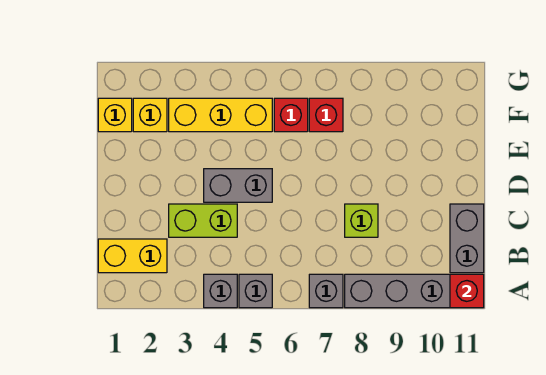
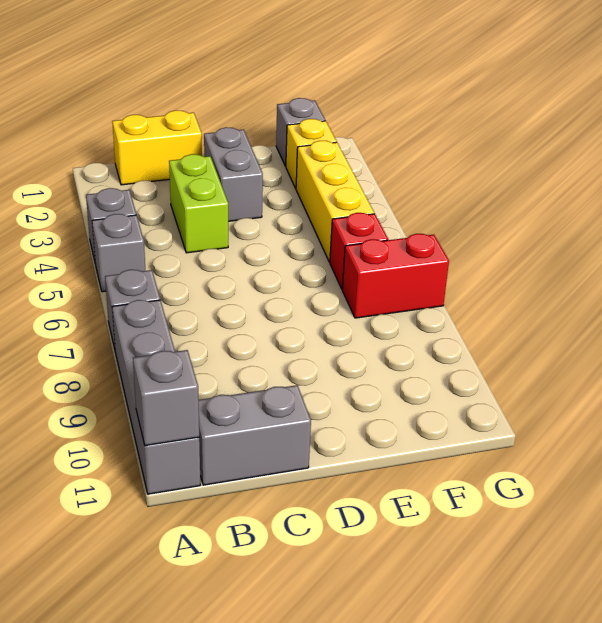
red brick A11 level 2 -> grey brick A11 level 2
yellow brick B1:B2 level 1 -> yellow brick B1:C1 level 1
lime brick C8 level 1 -> none
grey brick D4:D5 level 1 -> grey brick D2:D3 level 1
yellow brick F1 level 1 -> grey brick F1 level 1
red brick F7 level 1 -> red brick F7:G7 level 1

